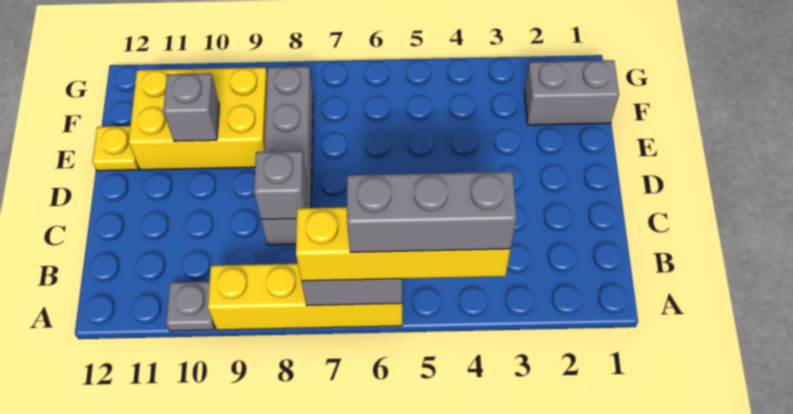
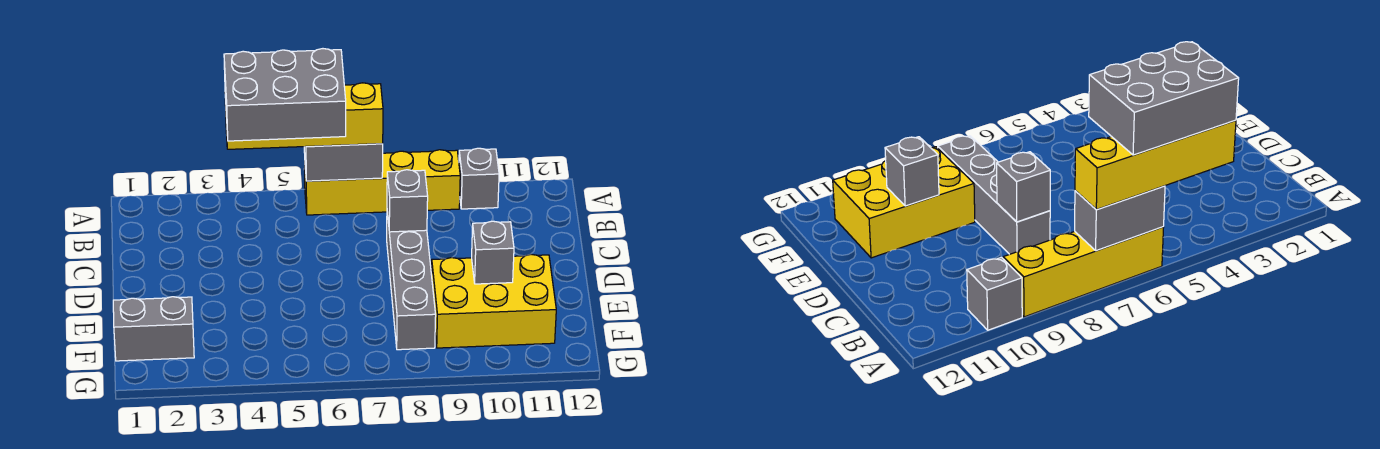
grey brick A4:A6 level 4 -> grey brick A4:B6 level 4
grey plate A10 level 1 -> grey brick A10 level 1
yellow plate E12 level 1 -> none

